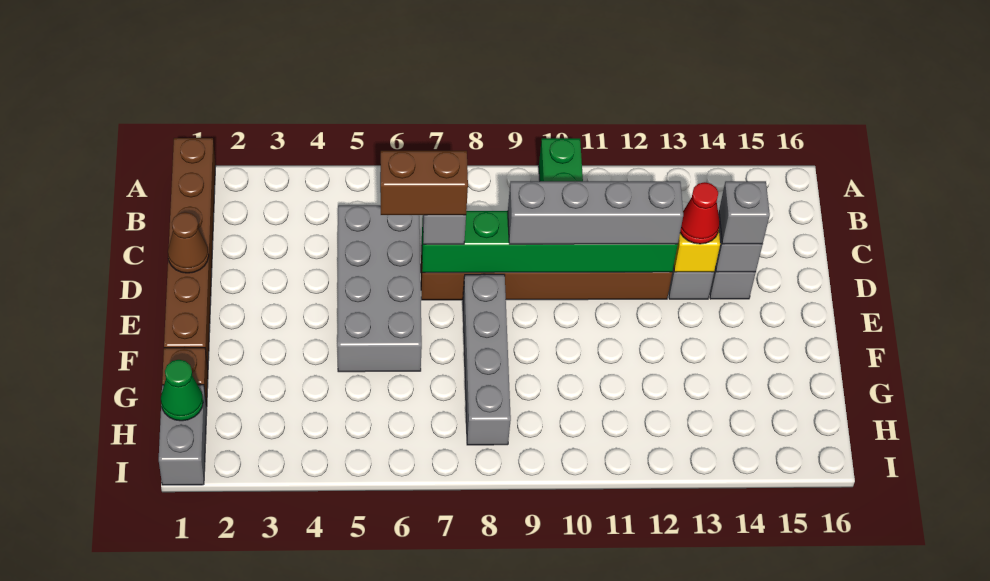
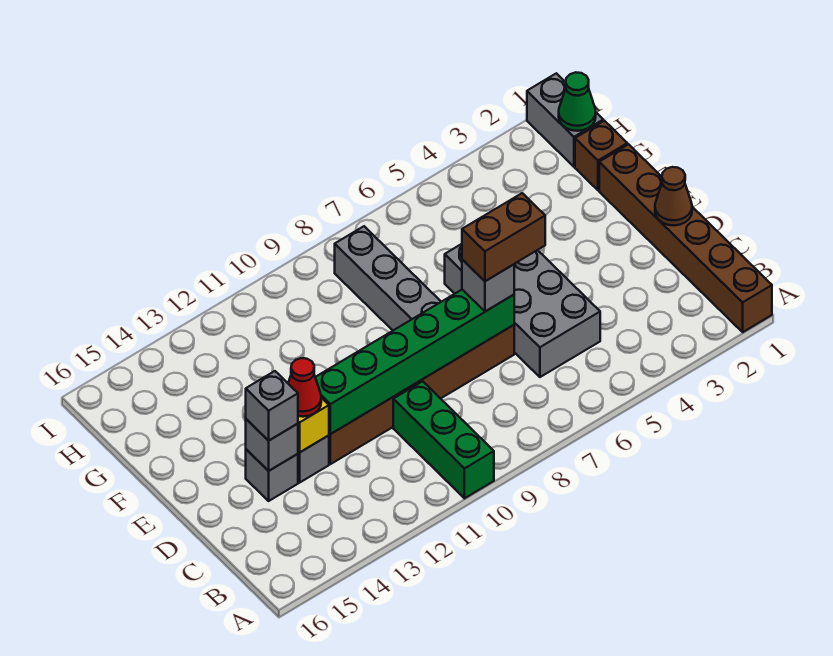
grey brick D9:D12 level 3 -> none

